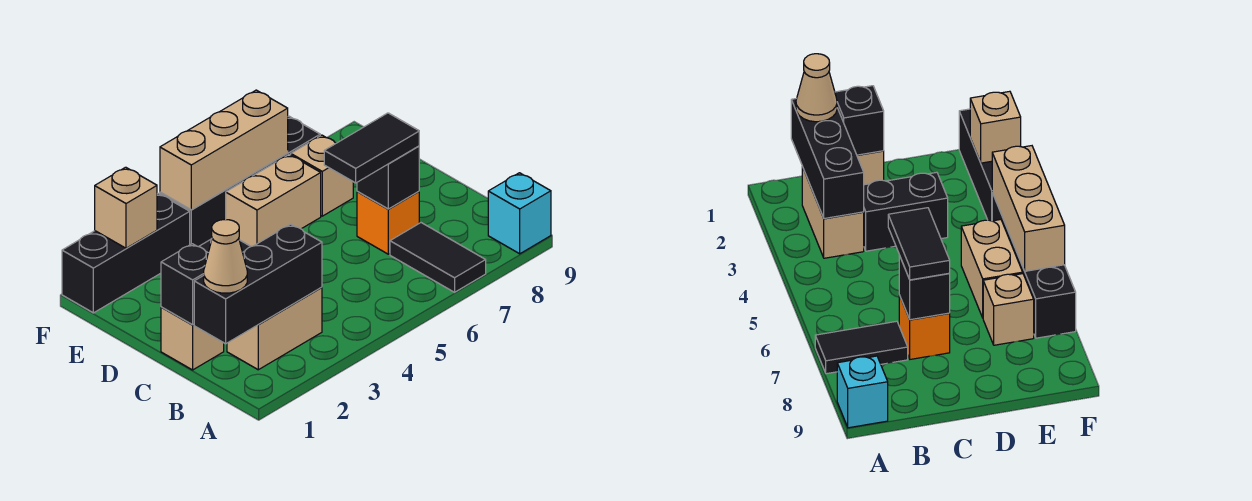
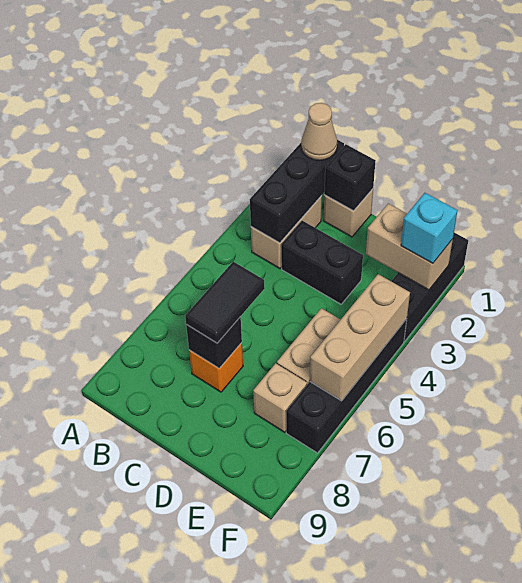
black tile A7:B7 level 1 -> none
cyan brick A9 level 1 -> cyan brick F2 level 3
tan brick F2 level 2 -> tan brick E2:F2 level 2

